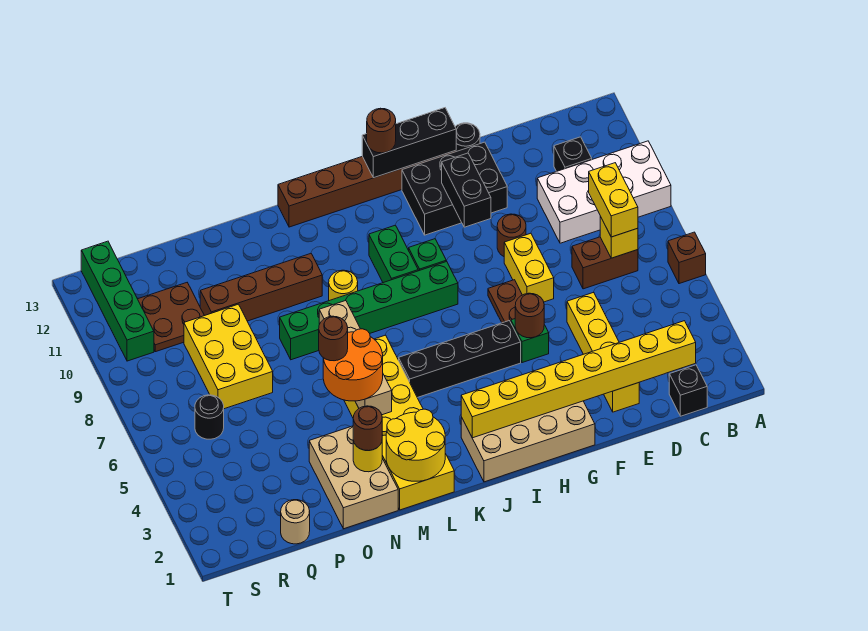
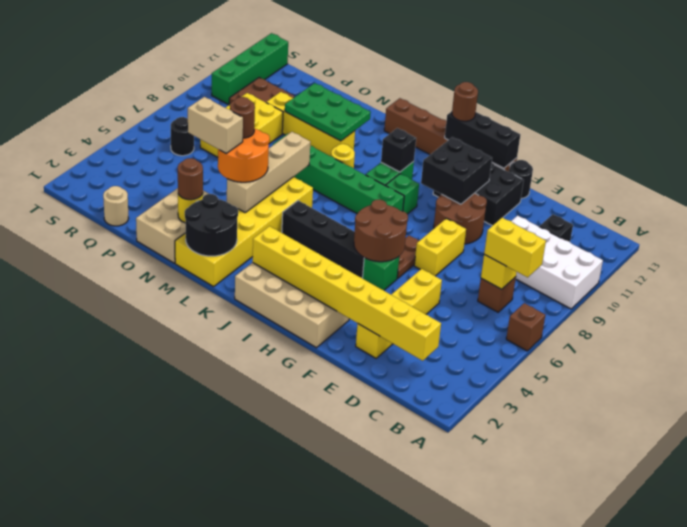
black brick C1 level 1 -> black brick J10 level 2
brown brick C7:D7 level 1 -> brown brick C7 level 1
yellow brick C7:C8 level 3 -> yellow brick B7:C7 level 3
brown round brick F9 level 1 -> brown round brick F9:G10 level 1
brown round brick G5 level 2 -> brown round brick G5:H6 level 2
black brick G10:G11 level 2 -> black brick G10:H11 level 2
yellow round brick L1:M2 level 2 -> black round brick L1:M2 level 2
brown brick M10:P10 level 1 -> yellow brick M10:P10 level 1
none -> green plate M10:O11 level 2
none -> tan brick N4:O4 level 4

